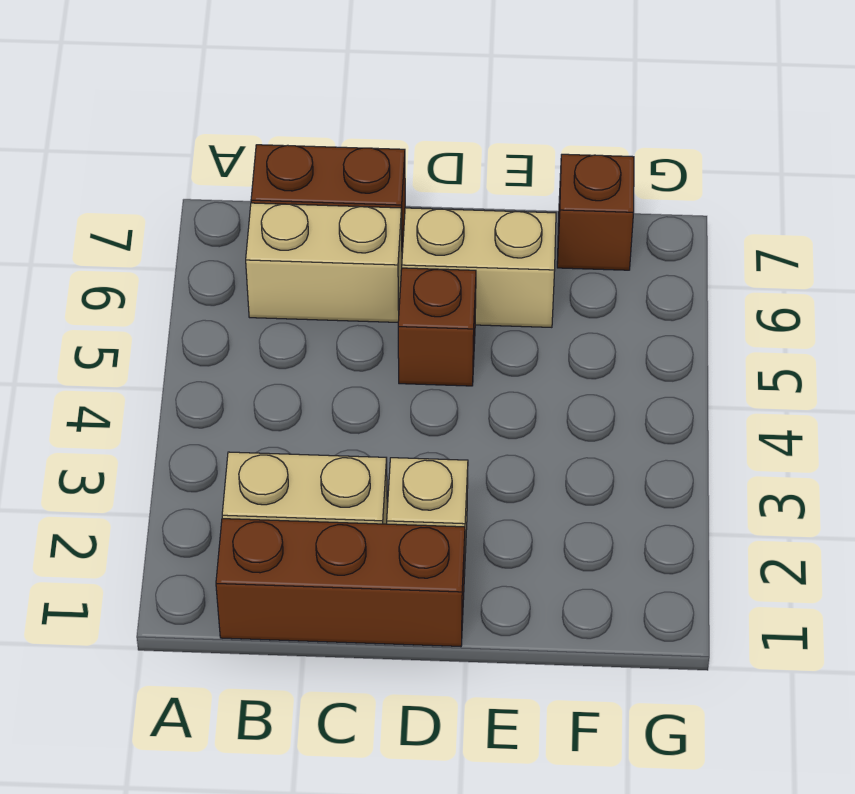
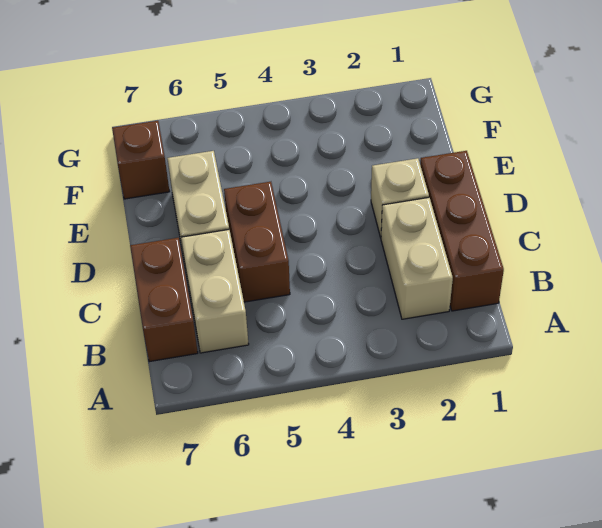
brown brick D5 level 1 -> brown brick C5:D5 level 1

